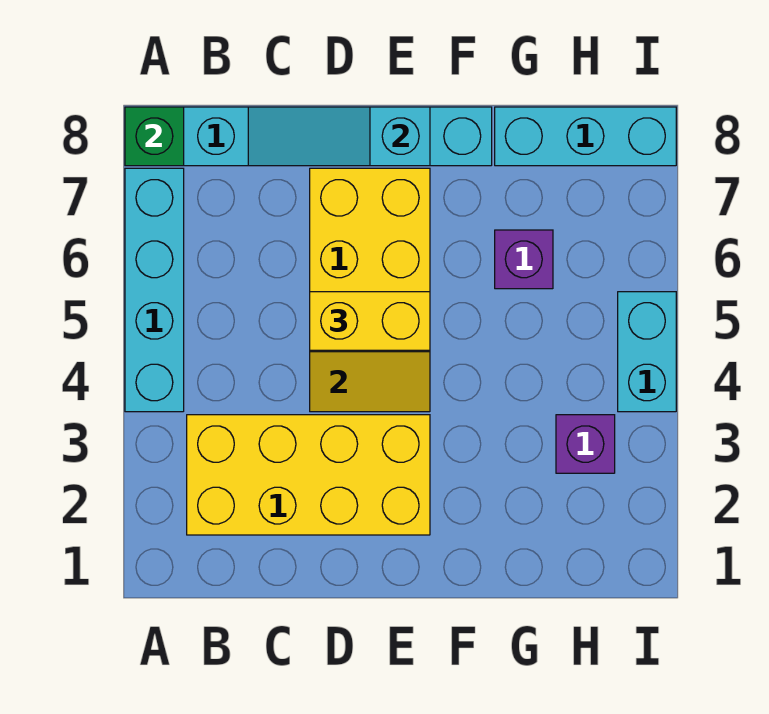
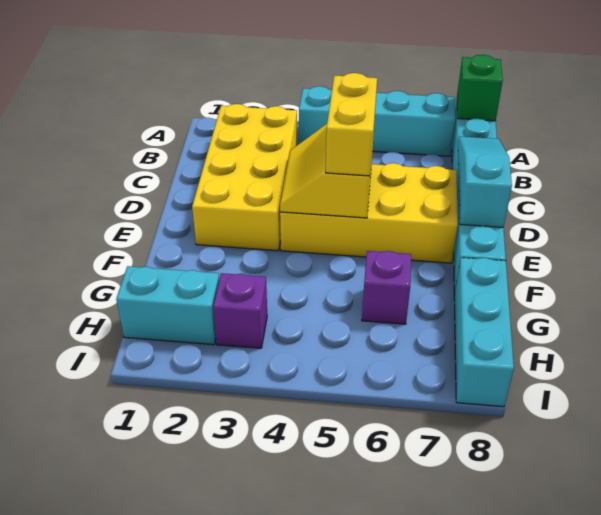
cyan brick I4:I5 level 1 -> cyan brick H1:H2 level 1

